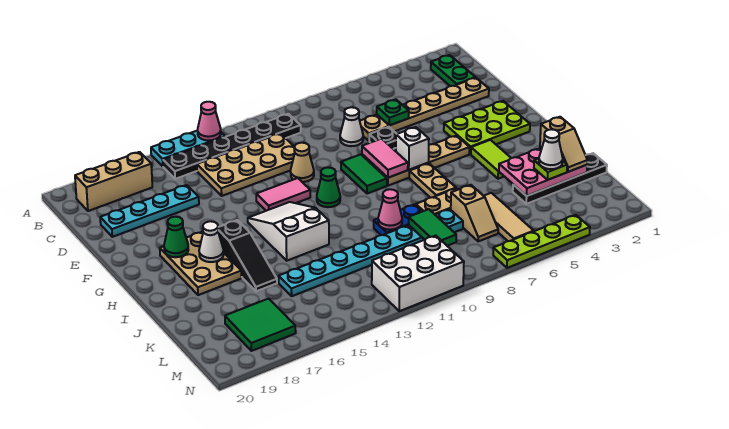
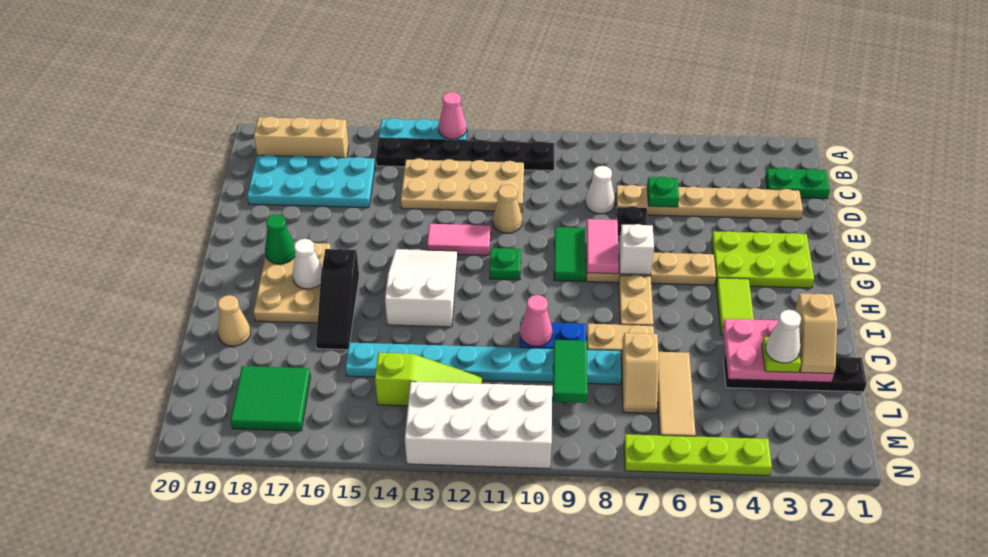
green plate B2:C2 level 1 -> green plate C1:C2 level 1
cyan plate D16:D19 level 1 -> cyan plate C16:D19 level 1
green cone G11 level 1 -> green plate G11 level 1
none -> tan cone J19 level 1
none -> lime slope L12:L14 level 1 top 14
white brick M10:N12 level 1 -> white brick M10:N13 level 1

